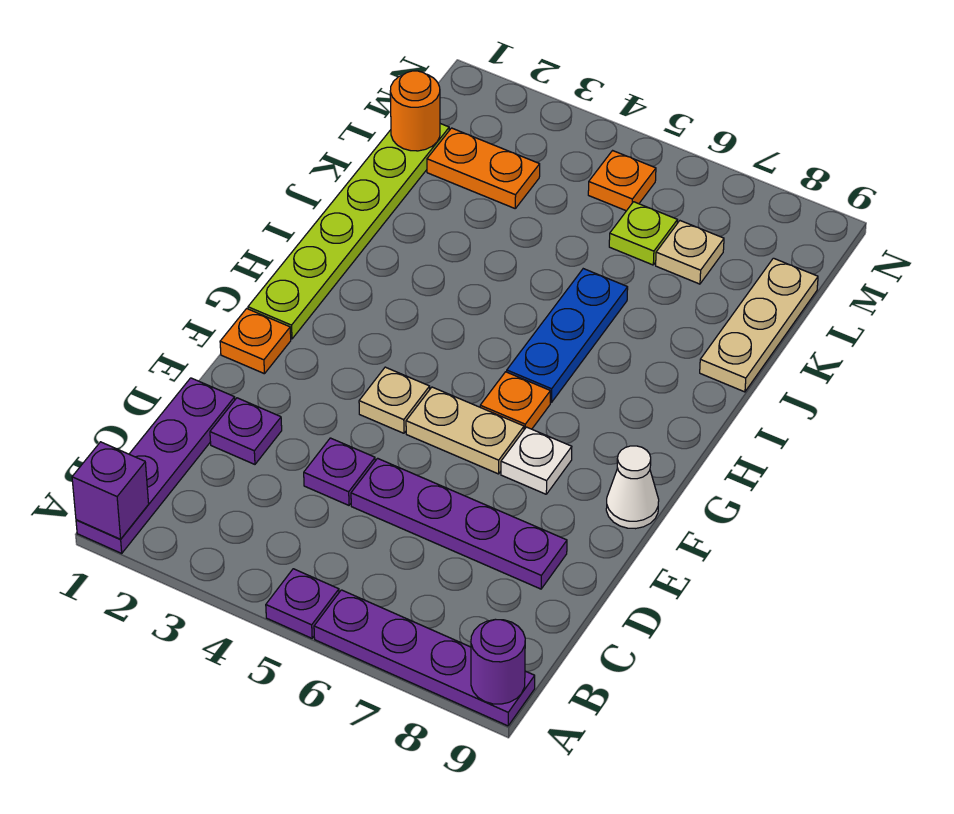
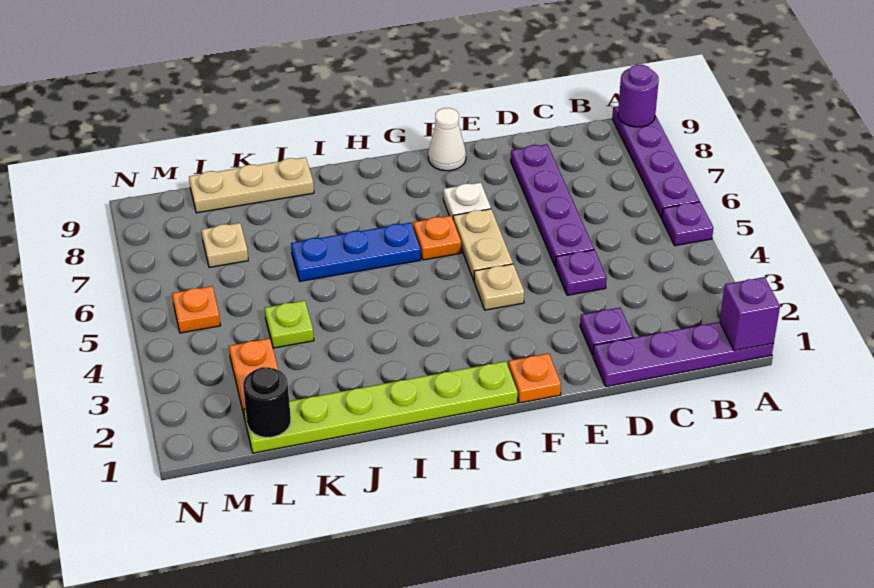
orange round brick L1 level 2 -> black round brick L1 level 2
lime plate L6 level 1 -> lime plate K4 level 1

